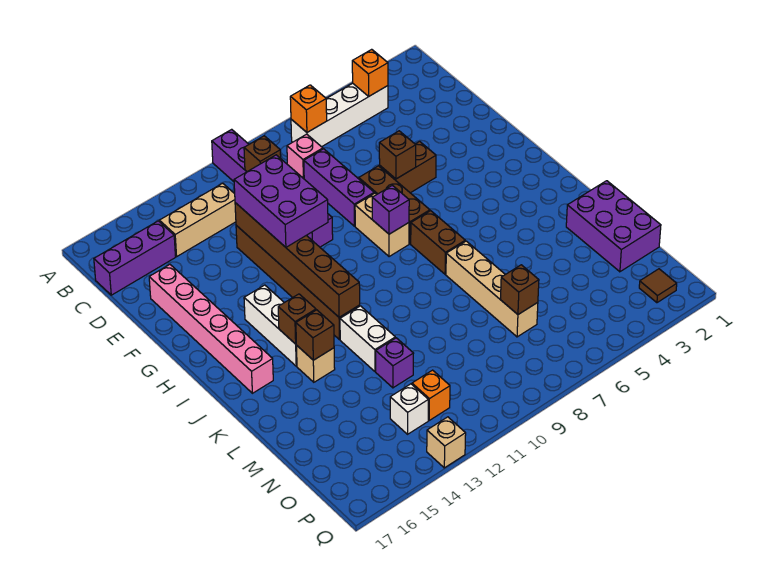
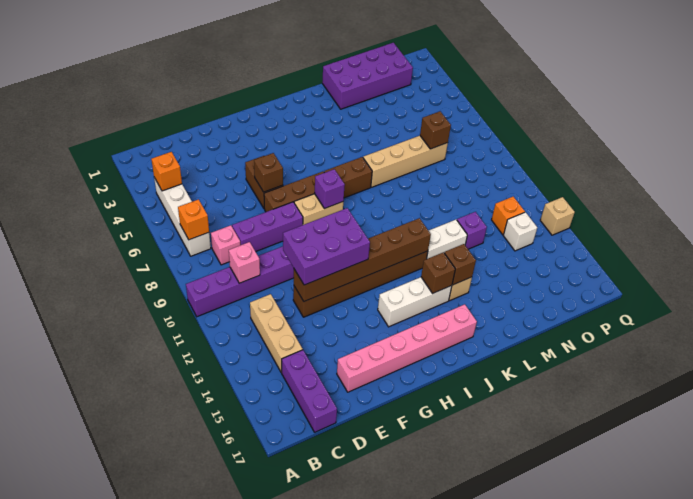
brown brick C10 level 2 -> pink brick C10 level 2
purple brick L1:N2 level 1 -> purple brick L1:O2 level 1
brown tile P2 level 1 -> none

